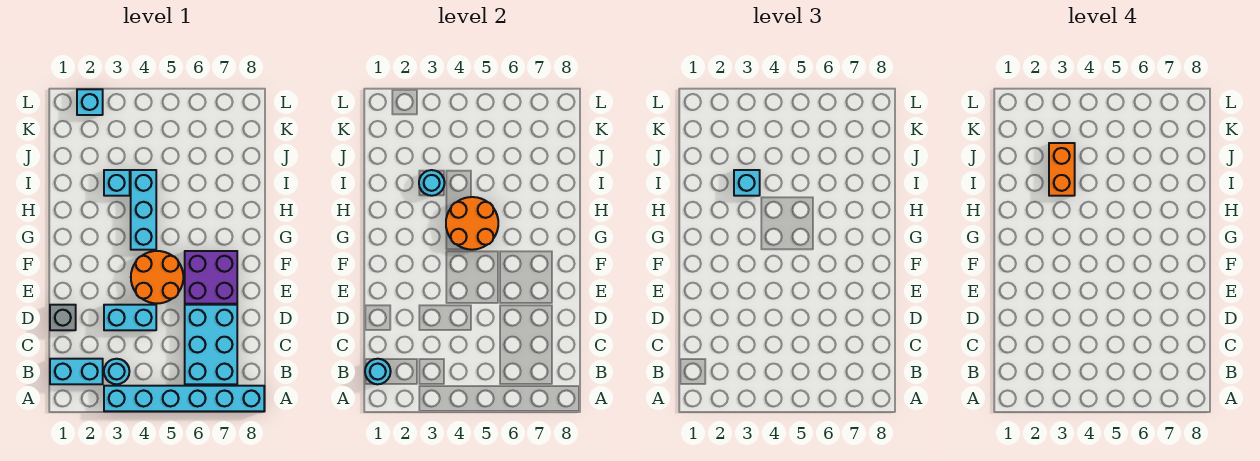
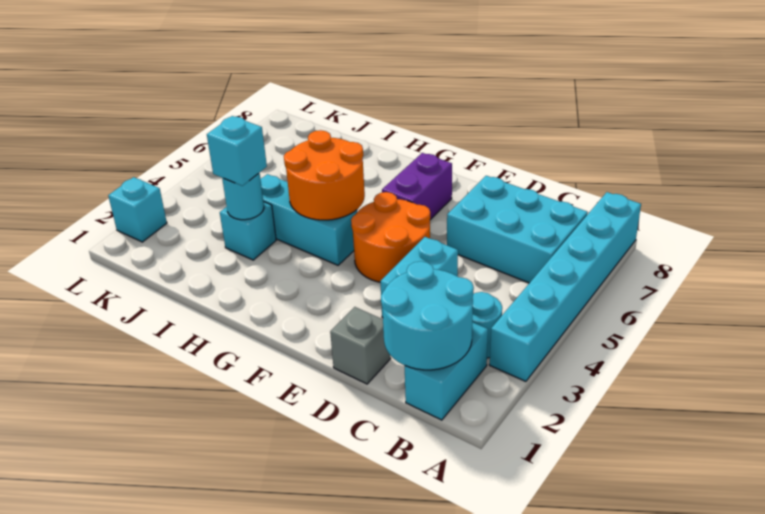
cyan round brick B1 level 2 -> cyan round brick B1:C2 level 2
purple brick E6:F7 level 1 -> purple brick F6:F7 level 1
orange brick I3:J3 level 4 -> none

